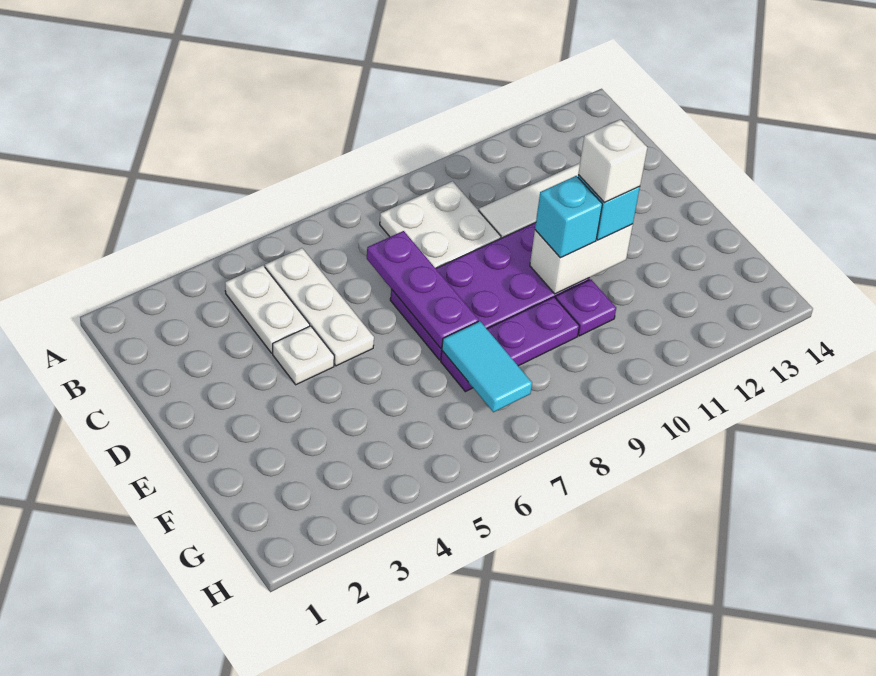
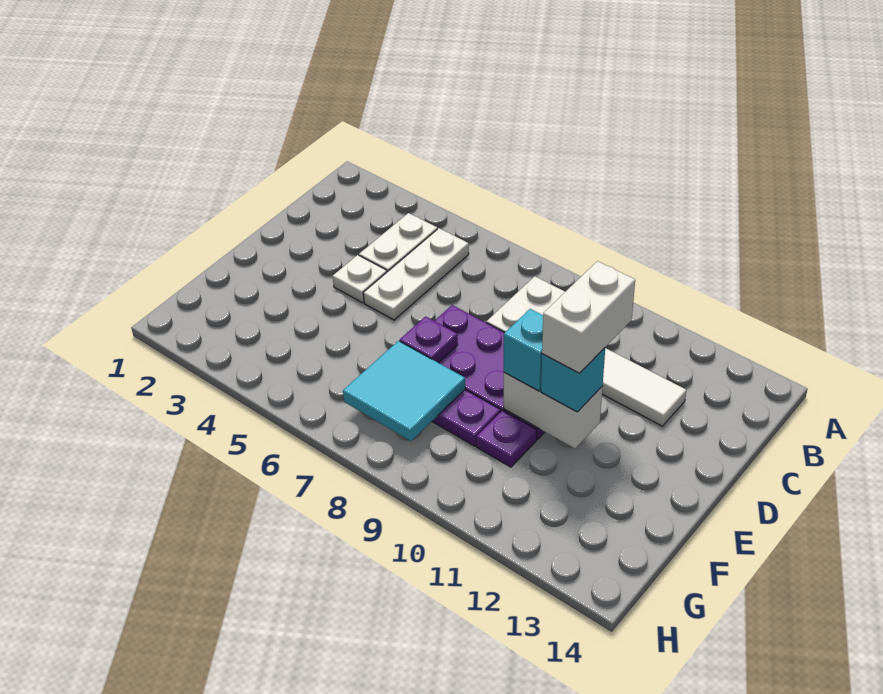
purple plate C7:E7 level 2 -> purple plate E7 level 2
white brick E11 level 4 -> white brick D11:E11 level 4
cyan tile F7:G7 level 2 -> cyan tile F7:G8 level 2

